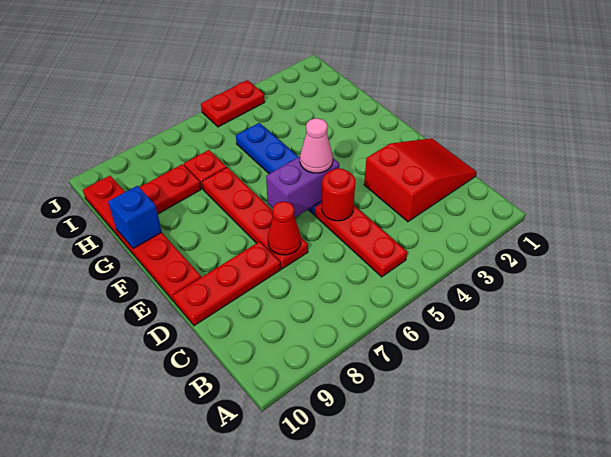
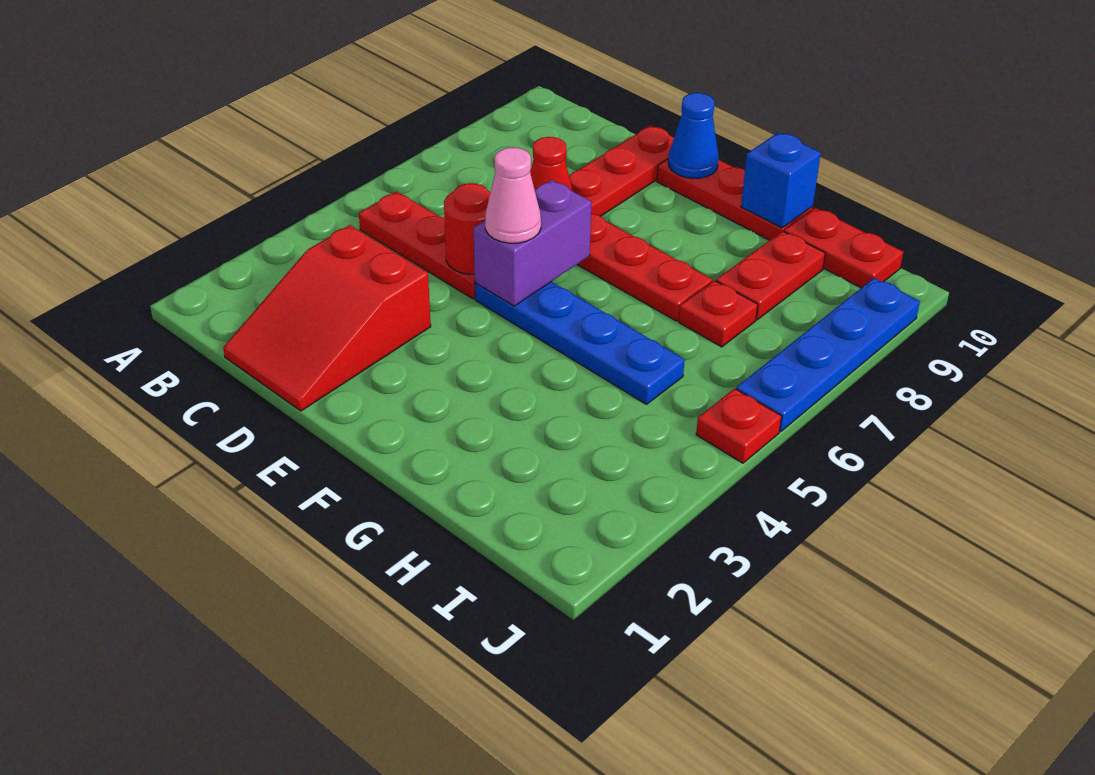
none -> blue cone E10 level 2
red plate J4:J5 level 1 -> red plate J5 level 1
none -> blue plate J6:J9 level 1

